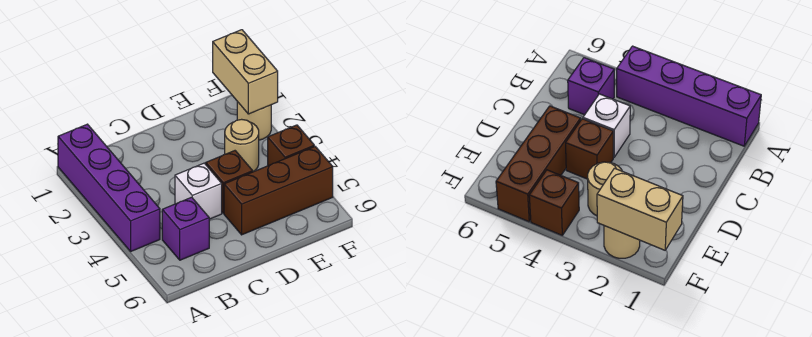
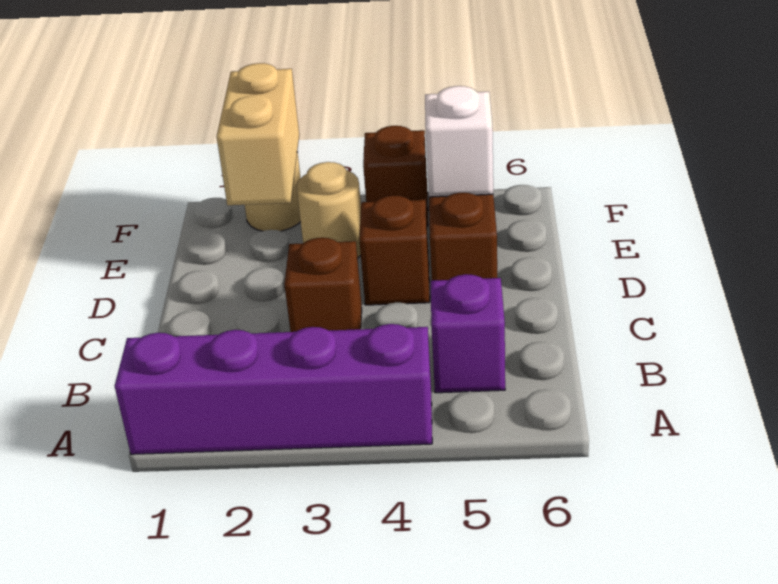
none -> brown brick C3 level 1
white brick C4 level 1 -> white brick E5 level 2
tan brick F1:F2 level 2 -> tan brick E2:F2 level 2

